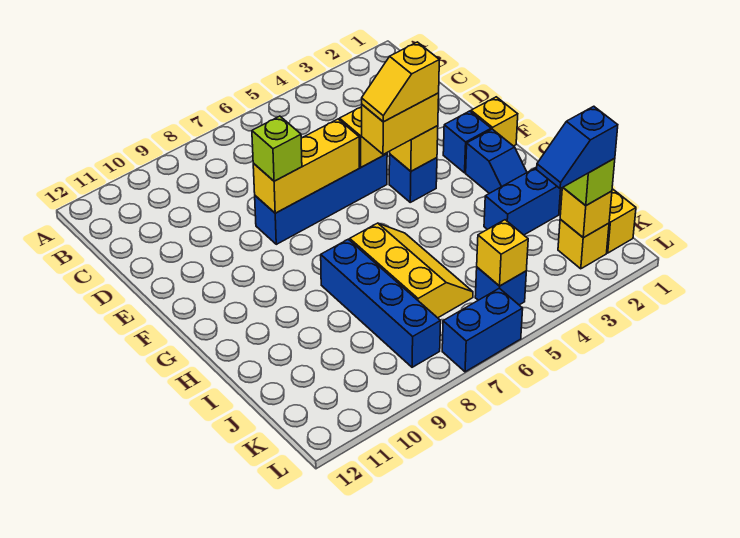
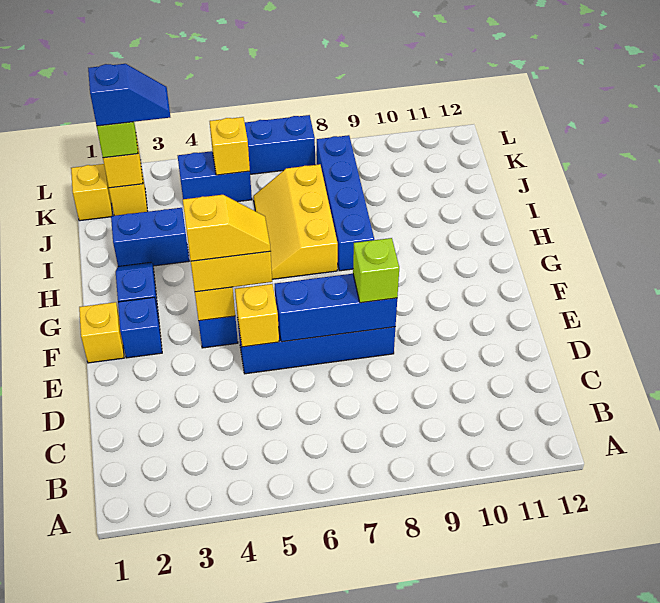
yellow brick E6:E8 level 2 -> blue brick E6:E8 level 2
blue brick K5 level 1 -> blue brick K4:K5 level 1

